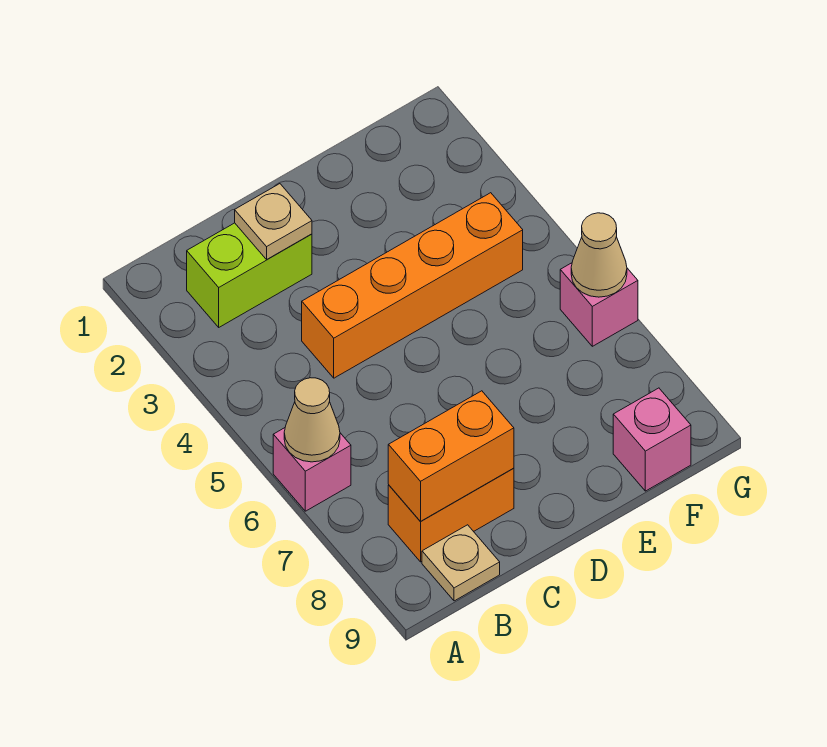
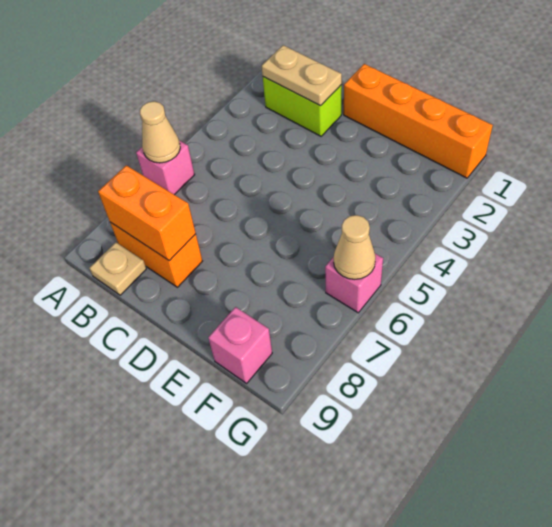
tan plate C2 level 2 -> tan plate B2:C2 level 2
orange brick C4:F4 level 1 -> orange brick D1:G1 level 1

